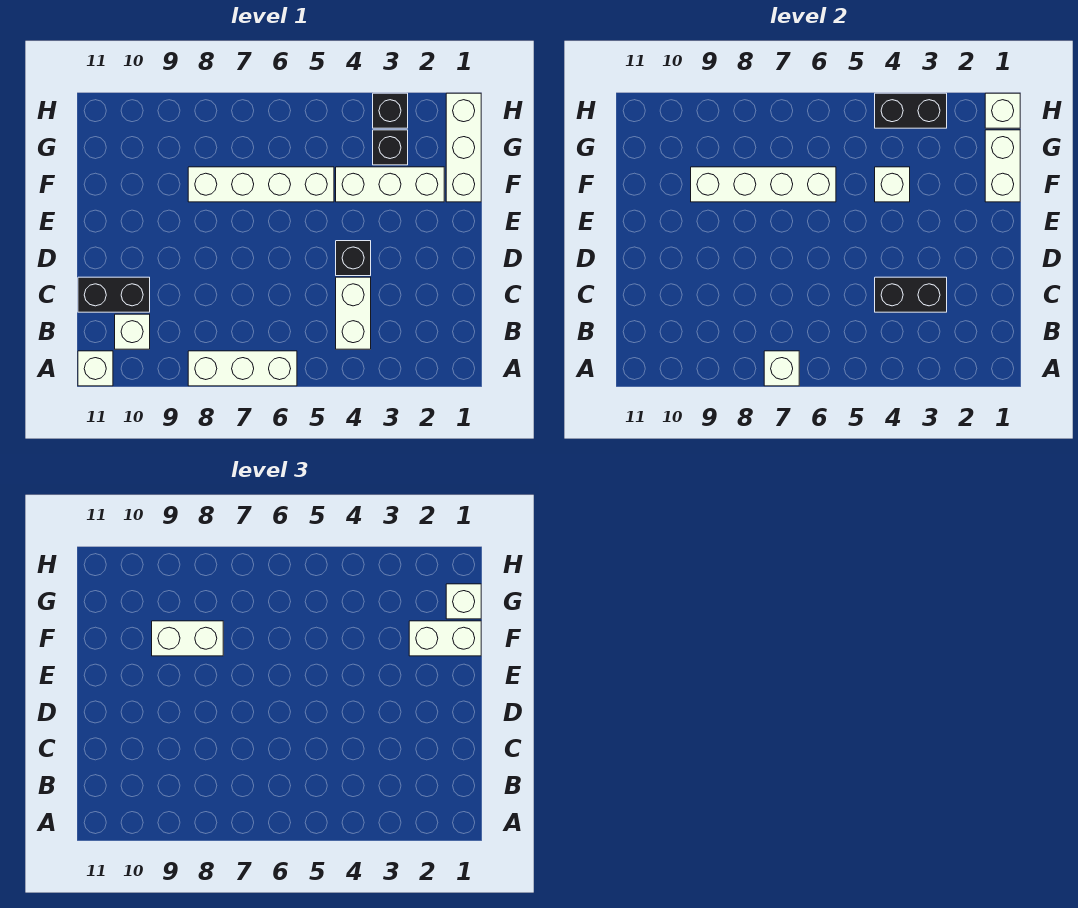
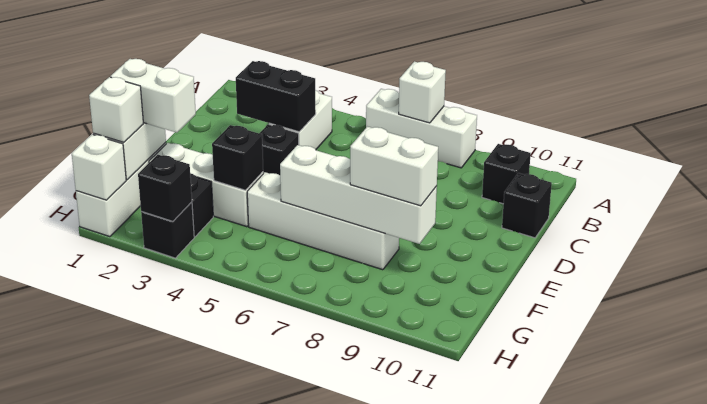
white brick A11 level 1 -> none
white brick B10 level 1 -> black brick B10 level 1
black brick C10:C11 level 1 -> black brick C11 level 1
white brick F4 level 2 -> black brick F4 level 2
black brick H3:H4 level 2 -> black brick H3 level 2

